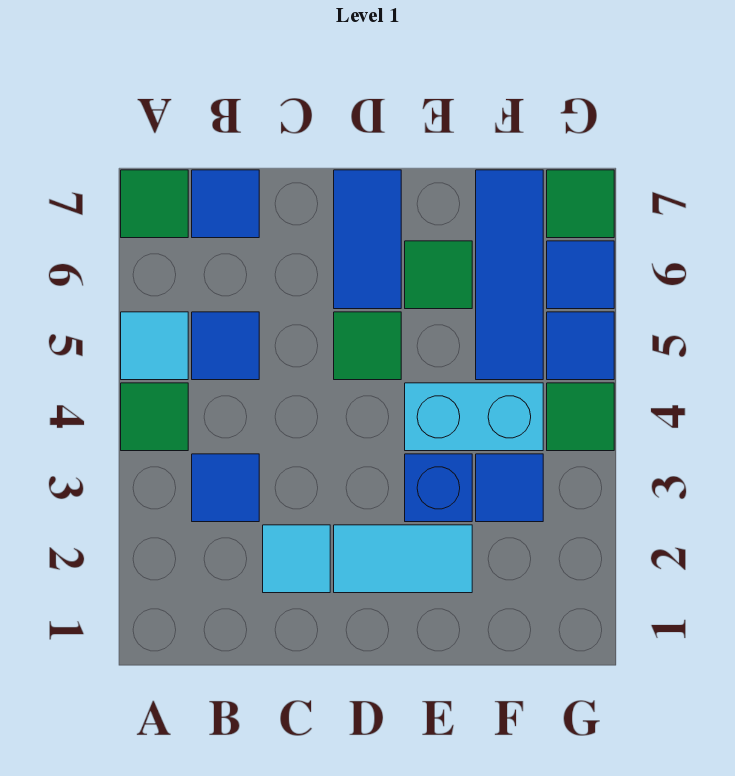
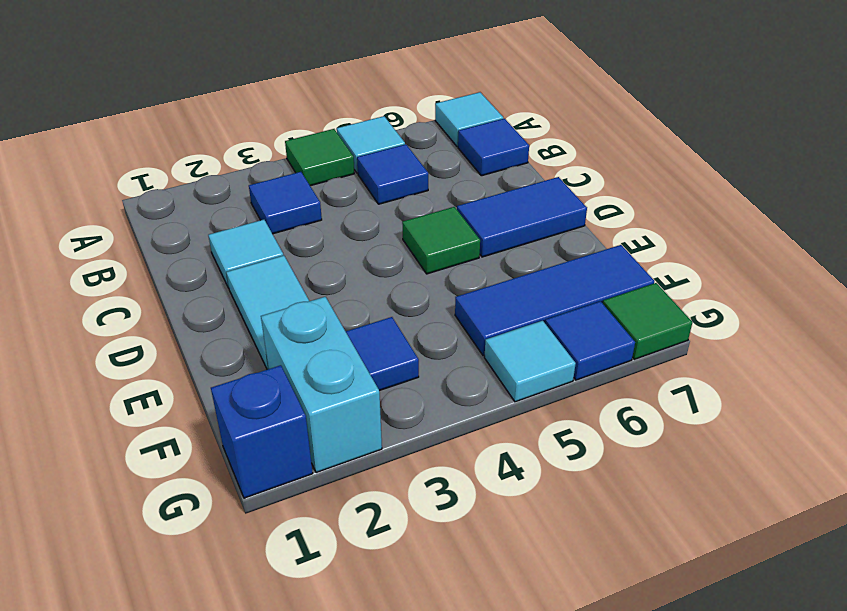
green tile A7 level 1 -> cyan tile A7 level 1
blue brick E3 level 1 -> blue brick G1 level 1
cyan brick E4:F4 level 1 -> cyan brick F2:G2 level 1
green tile E6 level 1 -> none
green tile G4 level 1 -> none
blue tile G5 level 1 -> cyan tile G5 level 1

